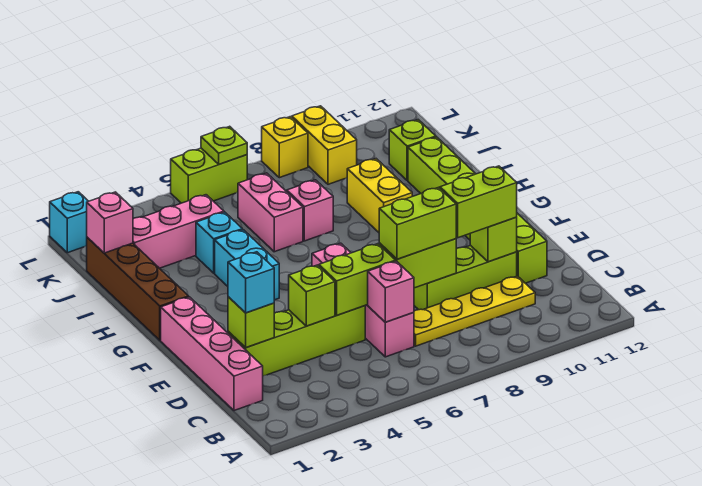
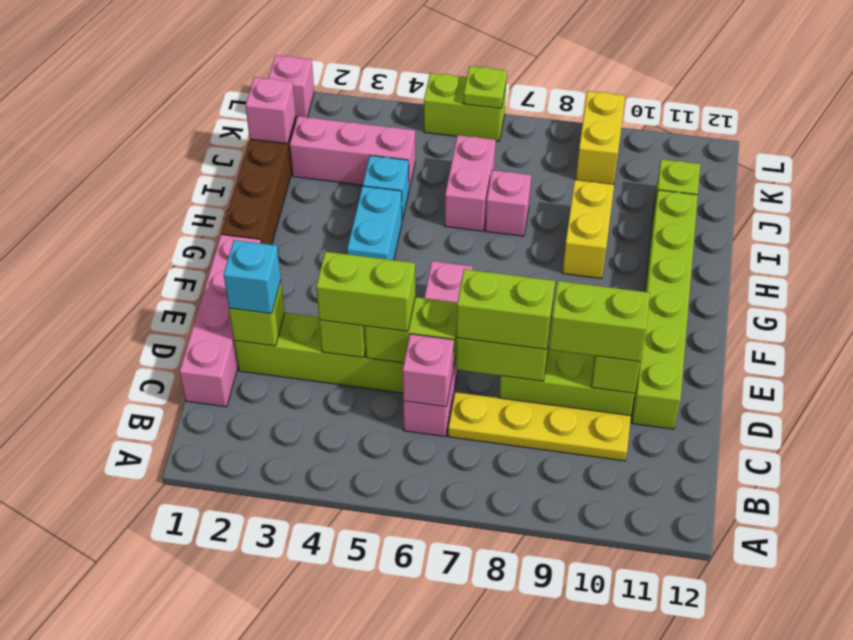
none -> lime brick D4:D5 level 3
cyan brick L1 level 1 -> pink brick L1 level 1
yellow brick L8 level 1 -> none

